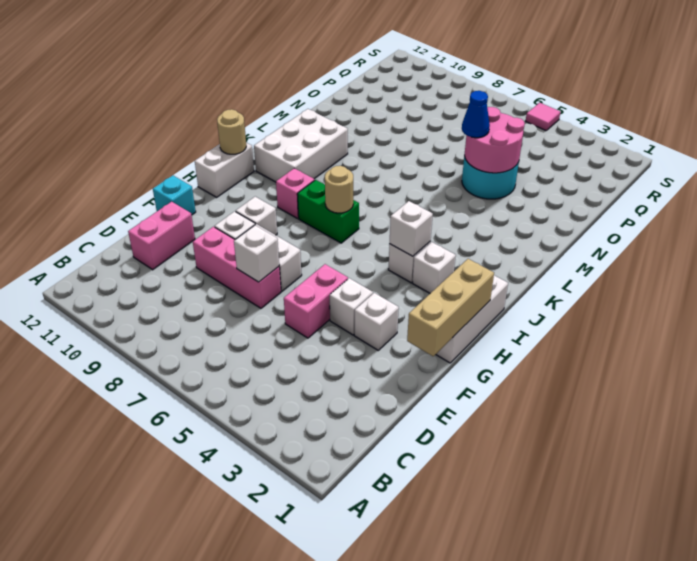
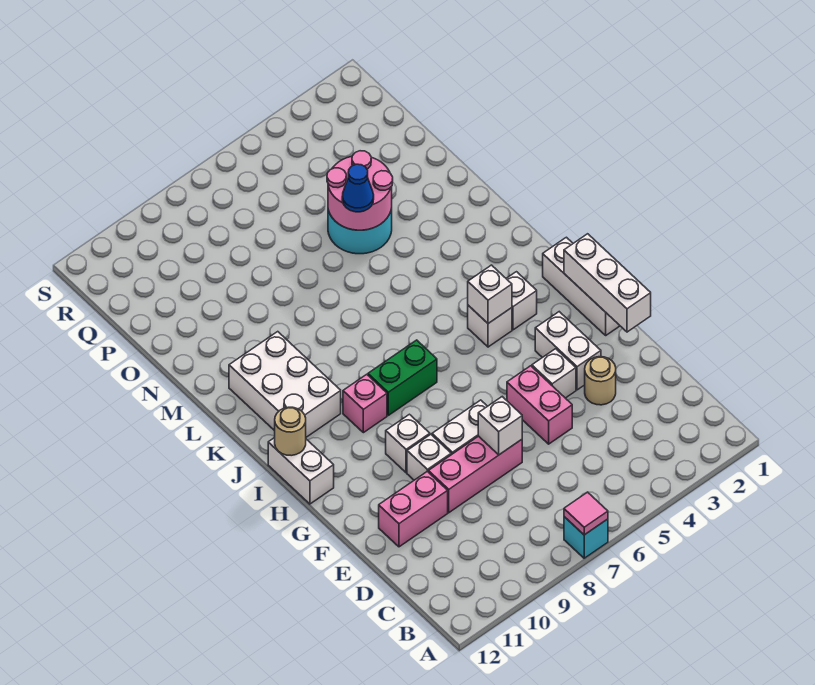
pink brick D11:E11 level 1 -> pink brick E10:E11 level 1
tan brick F1:H1 level 2 -> white brick F1:H1 level 2
white brick F3 level 1 -> white brick F3:G3 level 1
cyan brick F12 level 1 -> cyan brick A7 level 1
tan round brick I7 level 2 -> tan round brick E3 level 1
pink tile S5 level 1 -> pink tile A7 level 2

